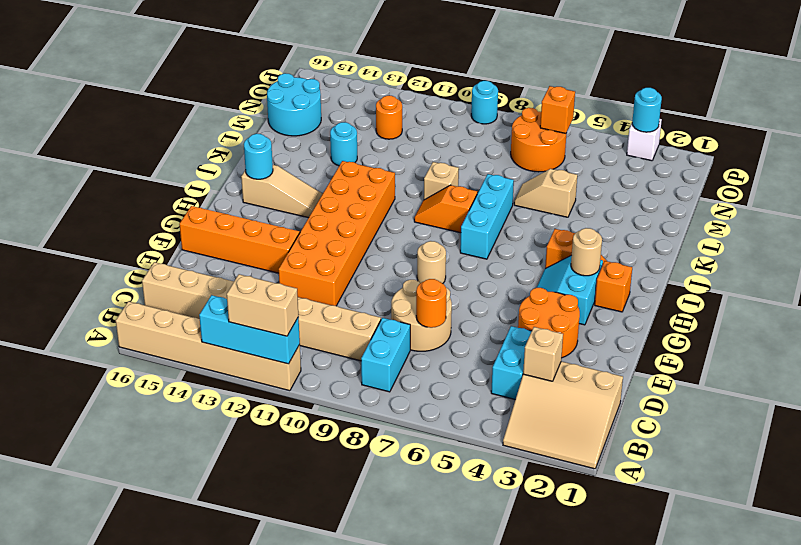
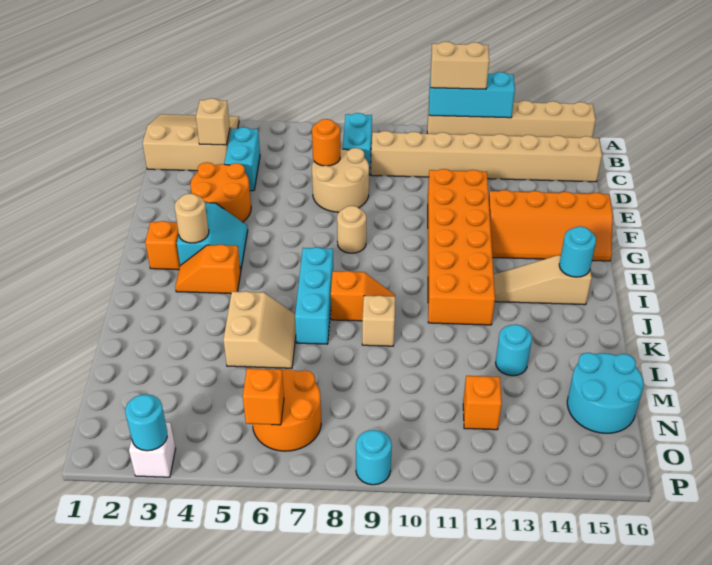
tan slope L5:L6 level 1 top 5 -> tan slope K5:L6 level 1 top 5
orange round brick N12 level 1 -> orange brick N12 level 1

